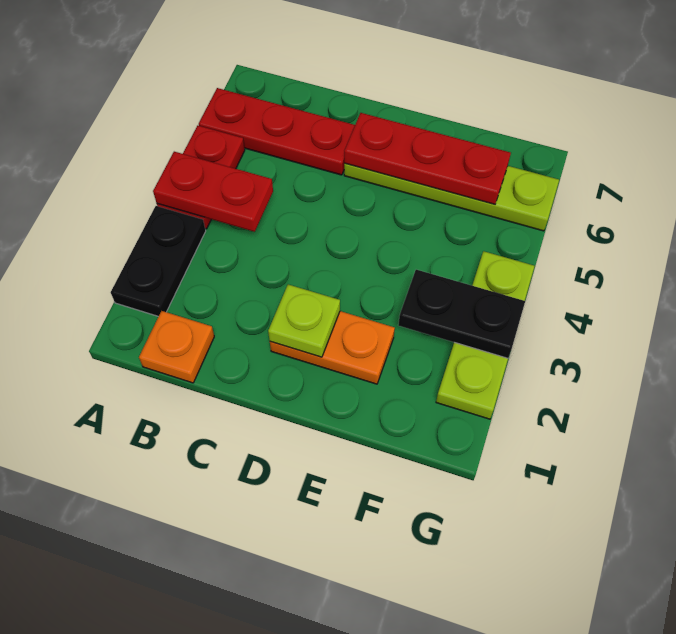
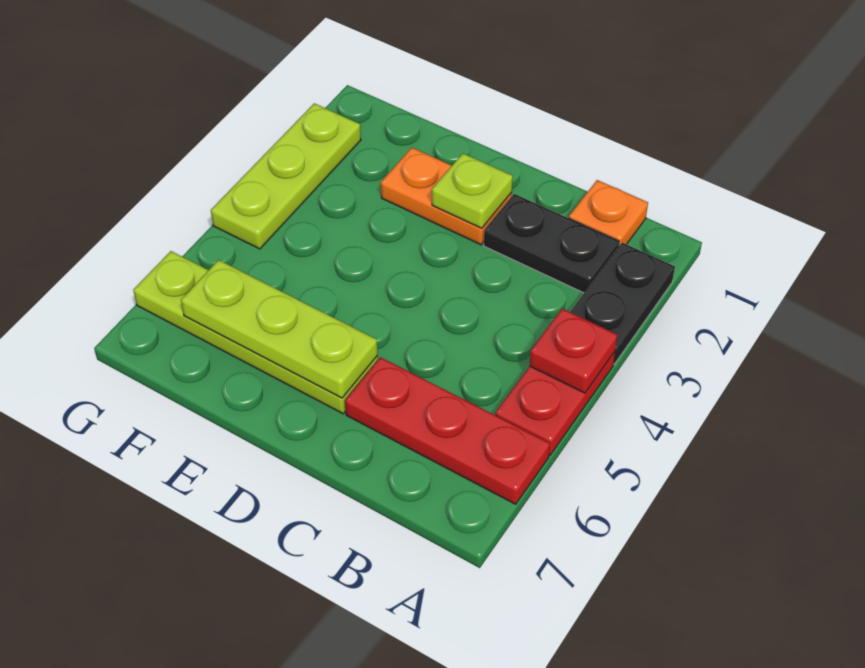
red plate A4:B4 level 2 -> red plate A4 level 2
red plate D6:F6 level 2 -> lime plate D6:F6 level 2
black plate F3:G3 level 2 -> black plate B2:C2 level 1

